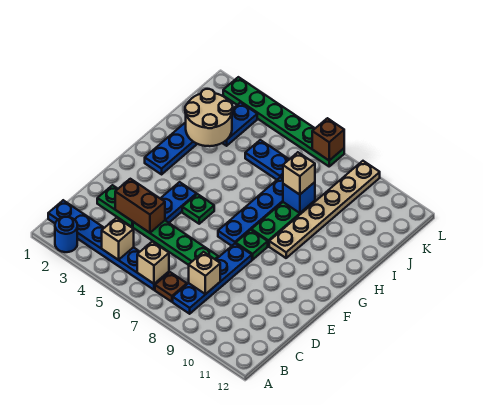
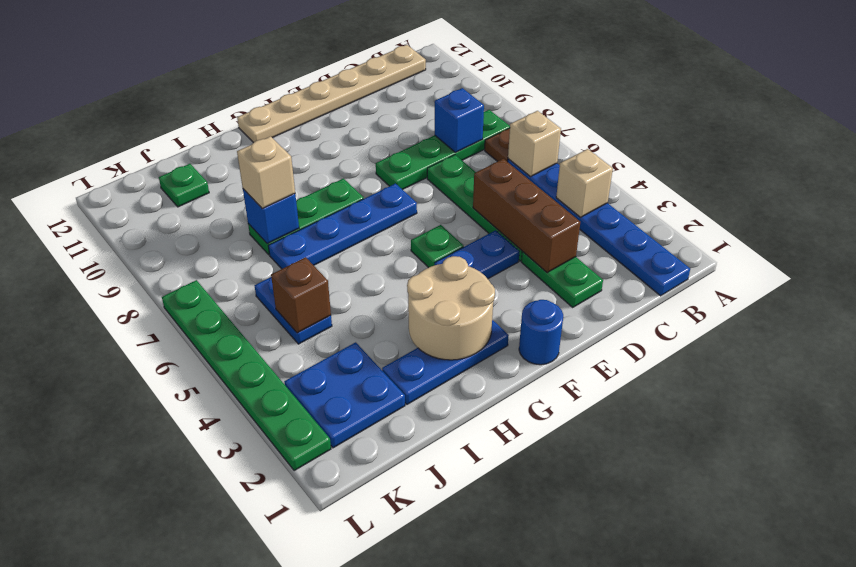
blue round brick A2 level 1 -> blue round brick F1 level 1
blue plate B8:E8 level 1 -> green plate B8:E8 level 1
tan brick C8 level 2 -> blue brick C8 level 2
brown brick D3:D4 level 2 -> brown brick D3:D5 level 2
green plate F8 level 1 -> green plate J11 level 1
tan plate G9:L9 level 1 -> tan plate B12:G12 level 1
tan round brick I2:J3 level 2 -> tan round brick G2:H3 level 2
blue plate J3:K3 level 1 -> blue plate J2:K3 level 1
brown brick L7 level 2 -> brown brick J5 level 2

